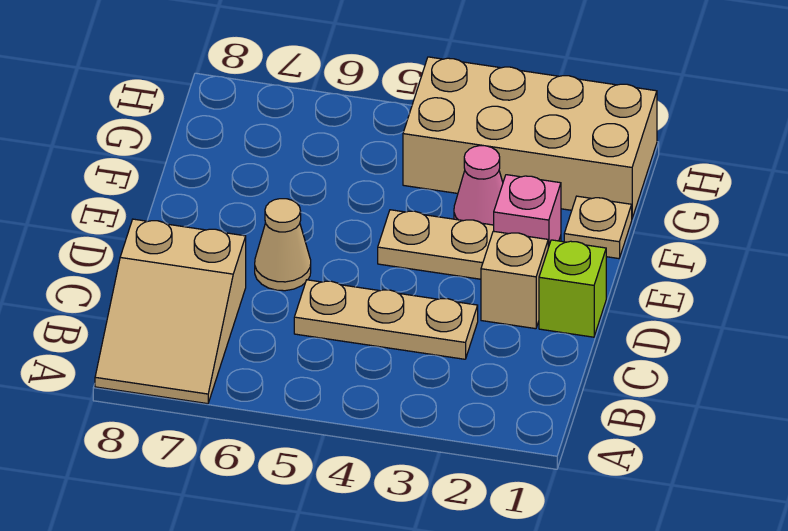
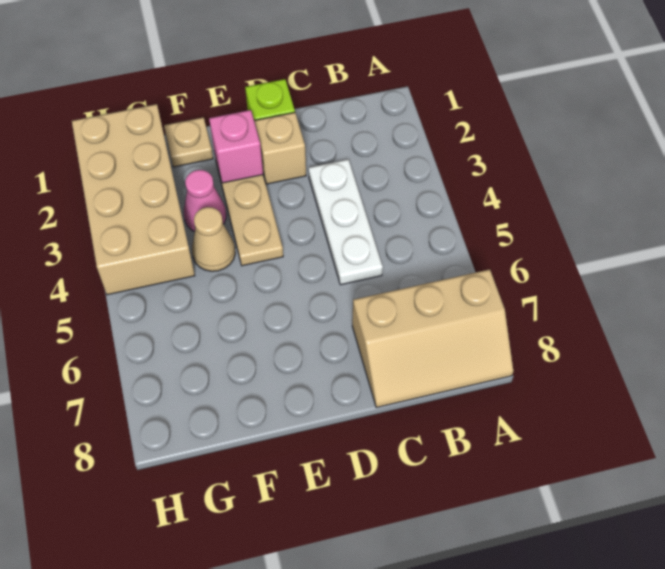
tan slope A7:C8 level 1 top C -> tan slope A7:C8 level 1 top 7
tan plate C3:C5 level 1 -> white plate C3:C5 level 1
tan cone D6 level 1 -> tan cone F4 level 1

